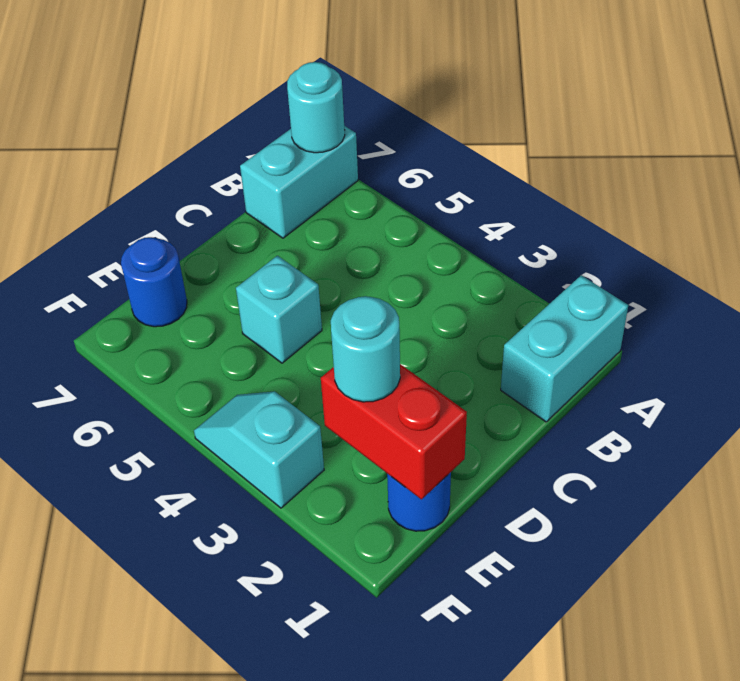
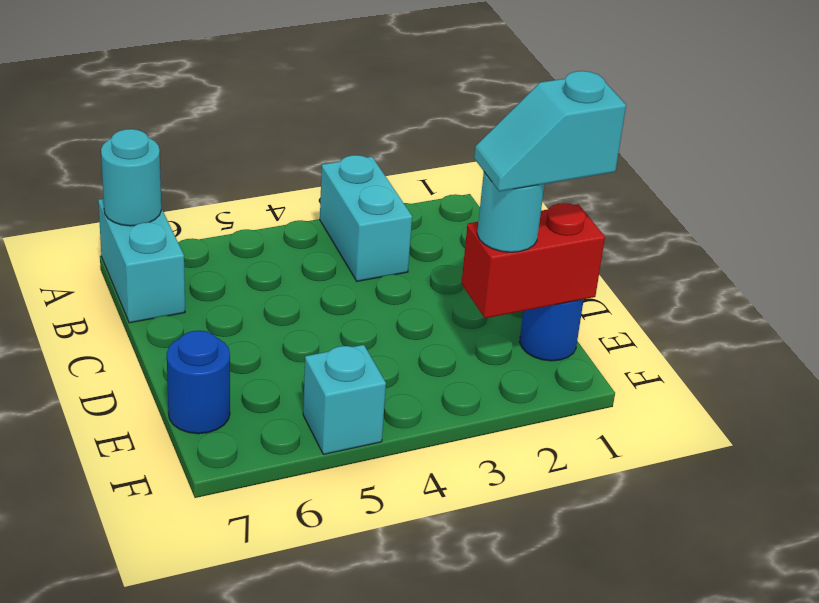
cyan brick A1:B1 level 1 -> cyan brick A3:B3 level 1
cyan brick D5 level 1 -> cyan brick F5 level 1
cyan slope F3:F4 level 1 top 3 -> cyan slope E1:E2 level 4 top 1

